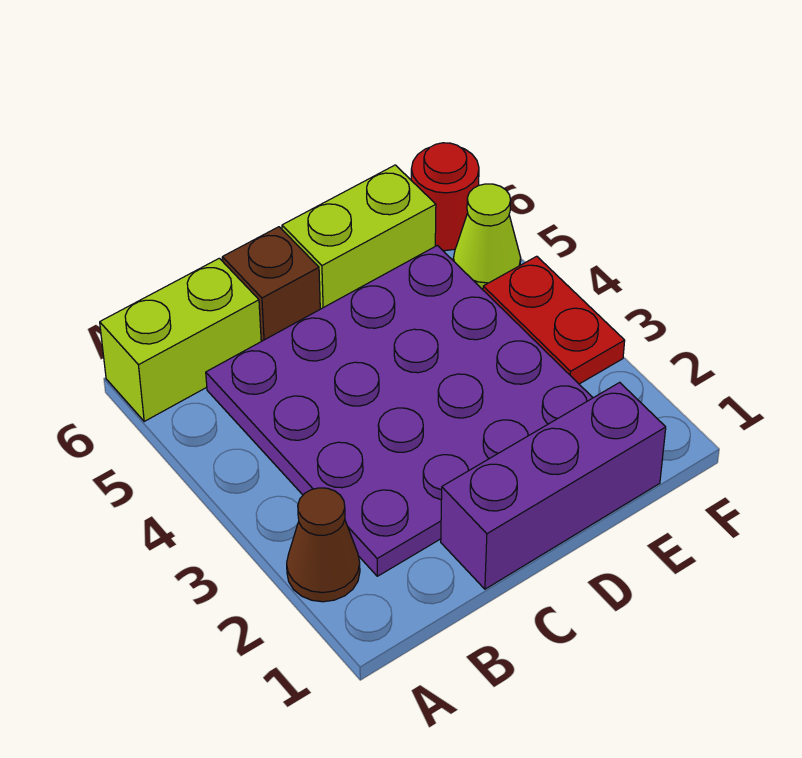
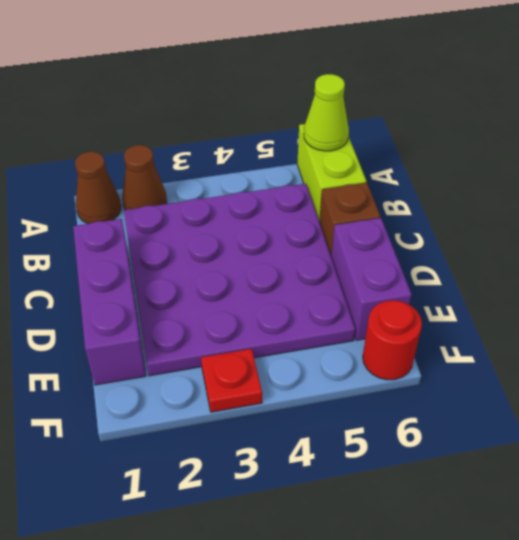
none -> brown cone A1 level 1
lime brick D6:E6 level 1 -> purple brick D6:E6 level 1
red plate F3:F4 level 1 -> red plate F3 level 1
lime cone F5 level 1 -> lime cone A6 level 2

